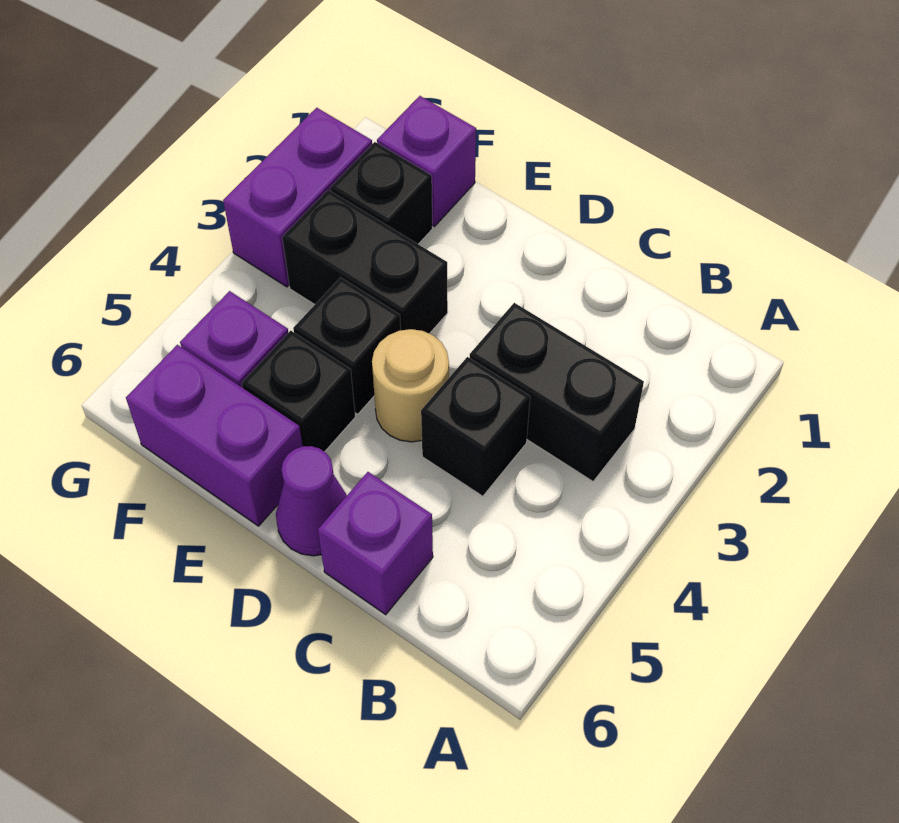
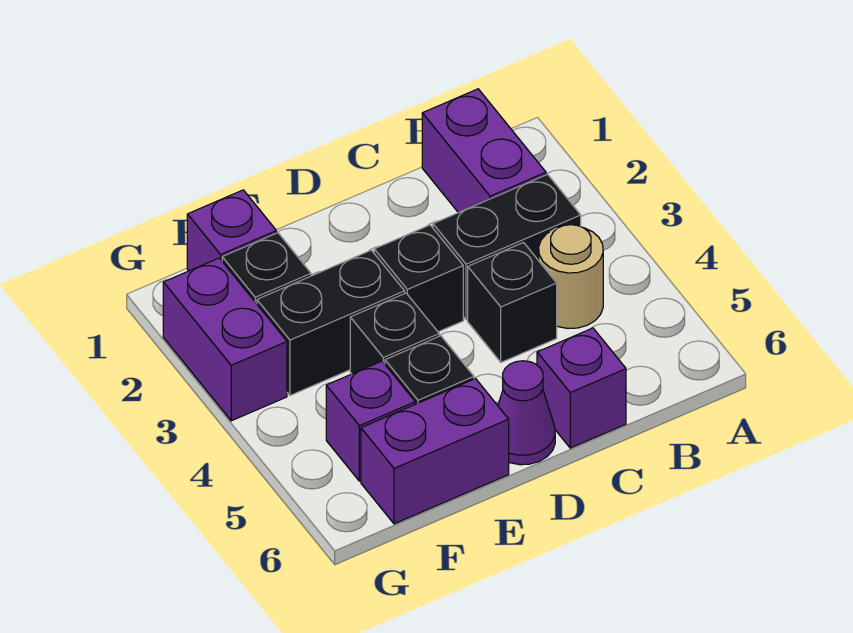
none -> purple brick B1:B2 level 1
none -> black brick D3 level 1
tan round brick D4 level 1 -> tan round brick B4 level 1

